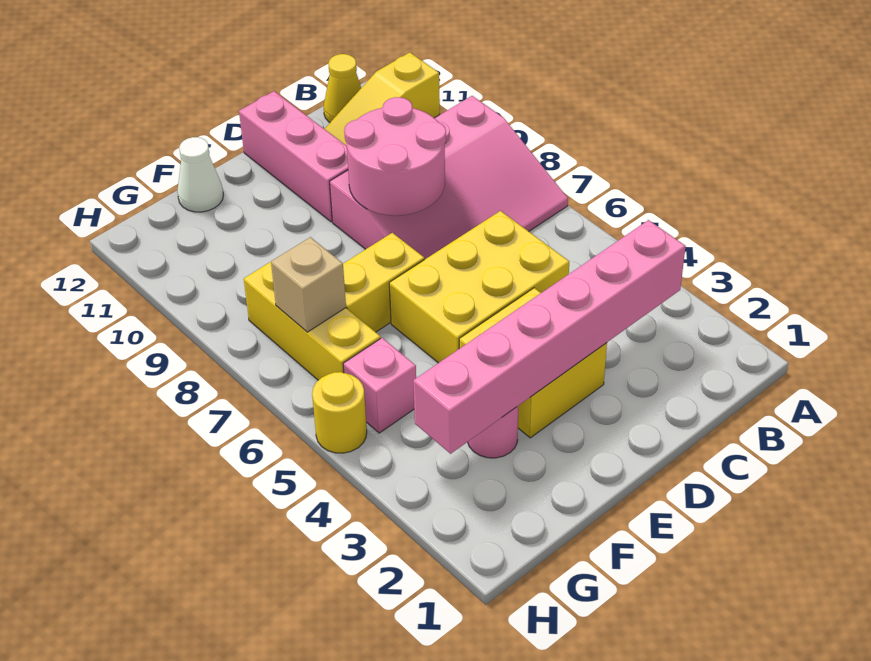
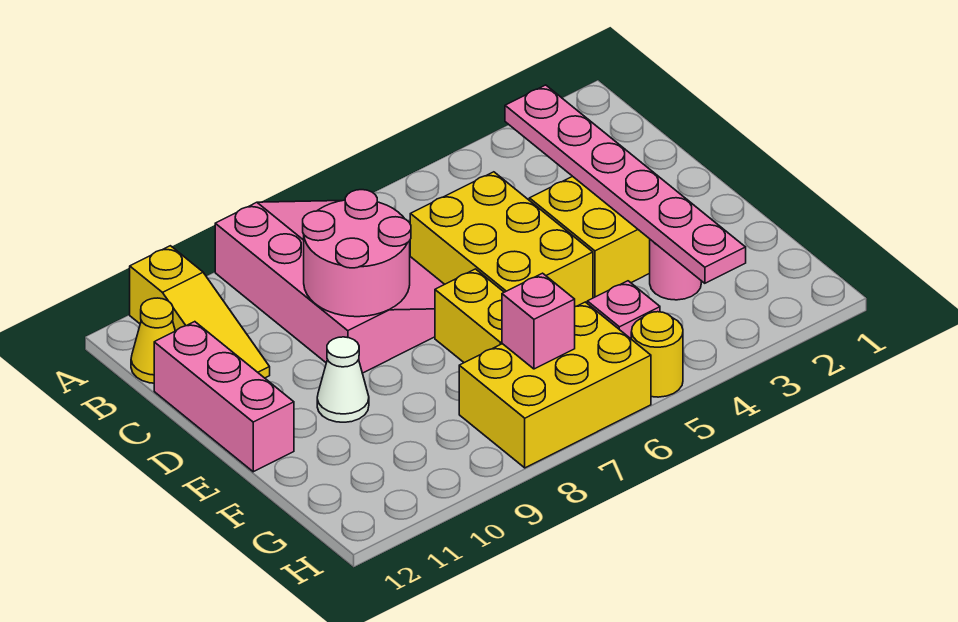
pink brick B3:G3 level 2 -> pink plate B3:G3 level 2
pink brick D10:D12 level 1 -> pink brick C12:E12 level 1
white cone F12 level 1 -> white cone E10 level 1
yellow brick G6:G8 level 1 -> yellow brick G6:H8 level 1
tan brick G7 level 2 -> pink brick G7 level 2

